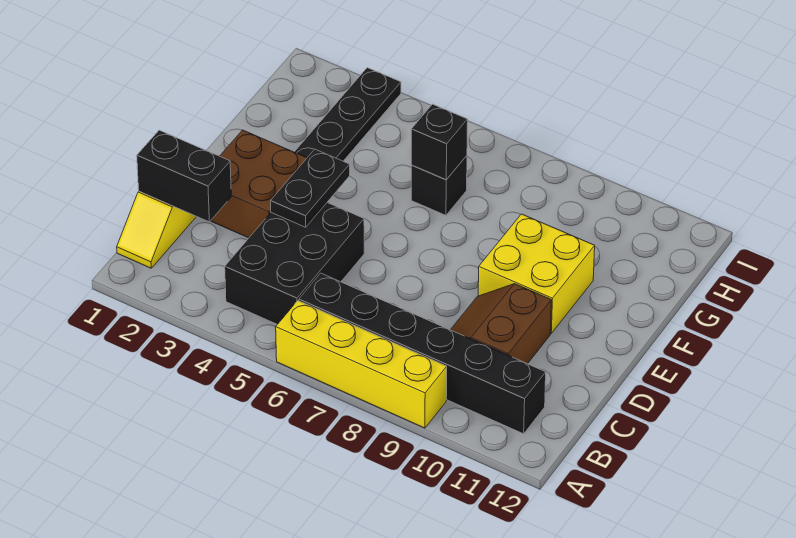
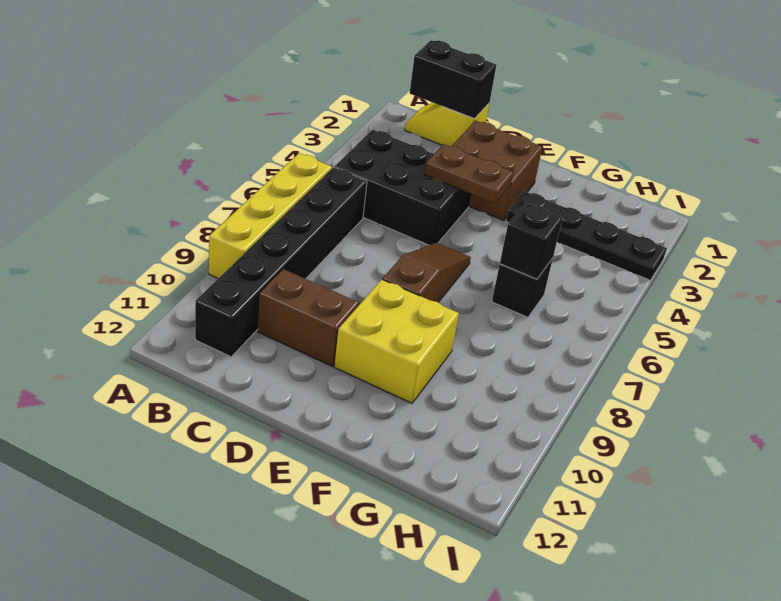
black brick C1:C2 level 2 -> black brick B1:C1 level 2
black plate D4:E4 level 2 -> brown plate D4:E4 level 2
none -> brown slope E6:E8 level 1 top 8

